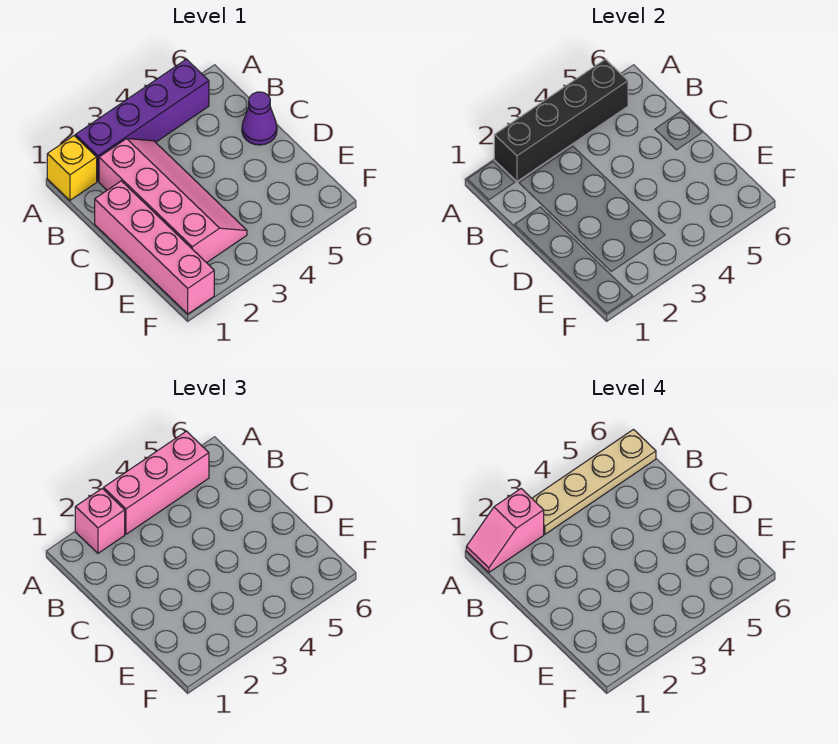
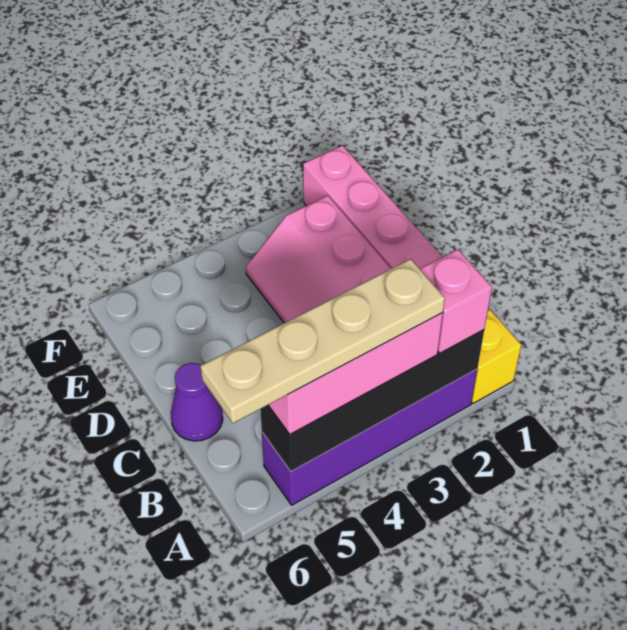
pink slope A1:A2 level 4 top 2 -> none

